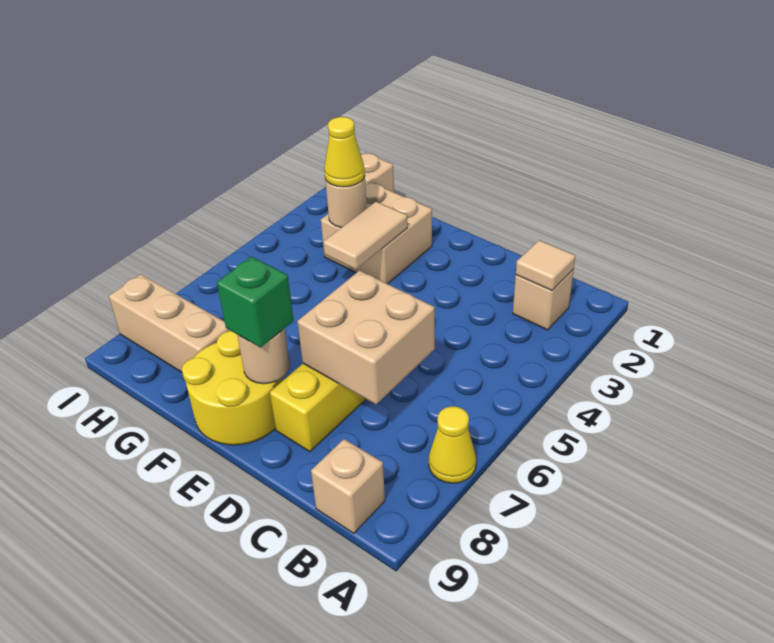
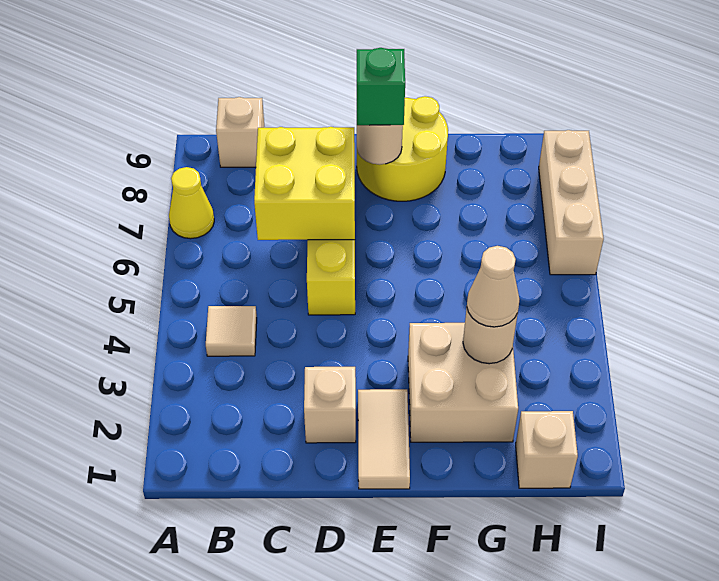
tan brick B2 level 1 -> tan brick D2 level 1
tan tile B2 level 2 -> tan tile B4 level 1
tan brick C6:D7 level 2 -> yellow brick C6:D7 level 2
tan tile F3:F4 level 2 -> tan tile E1:E2 level 1
yellow cone G3 level 3 -> tan cone G3 level 3
tan brick G8:I8 level 1 -> tan brick I6:I8 level 1

